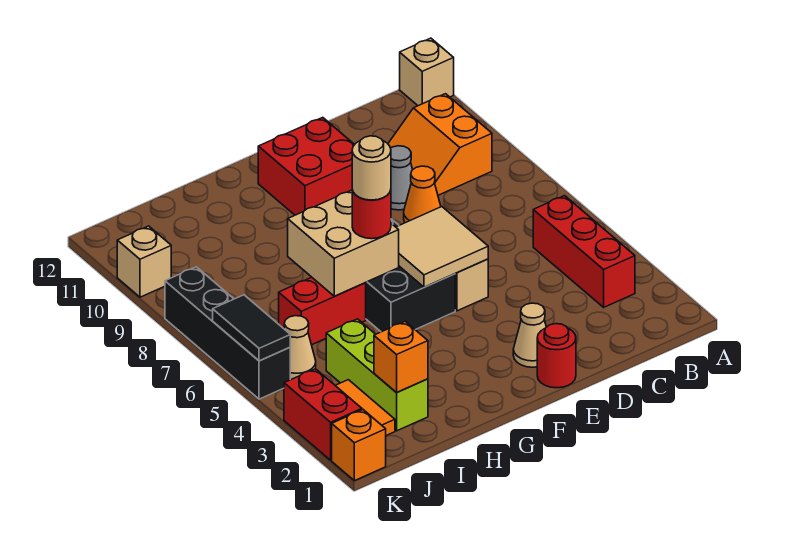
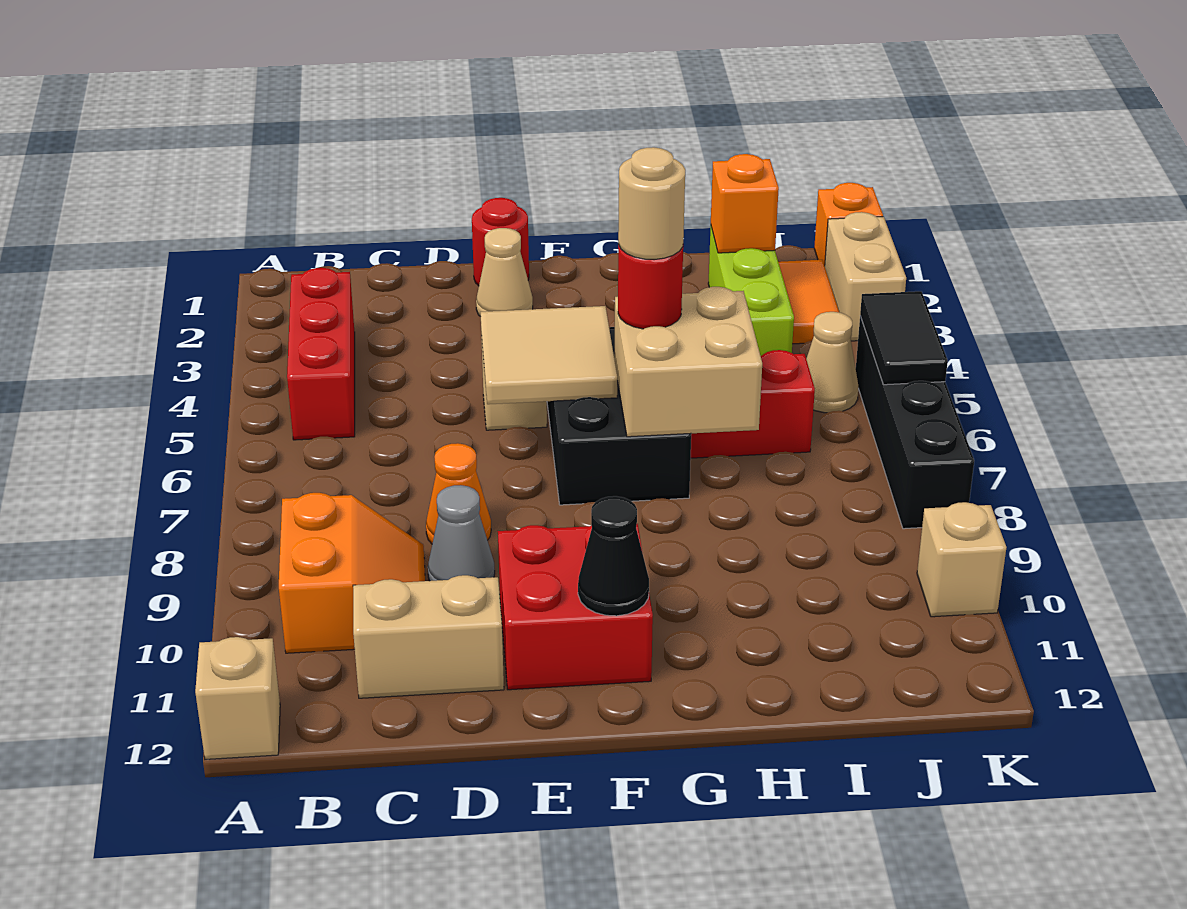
none -> tan brick C11:D11 level 1
none -> black cone F11 level 2
red brick K2:K3 level 1 -> tan brick K2:K3 level 1

